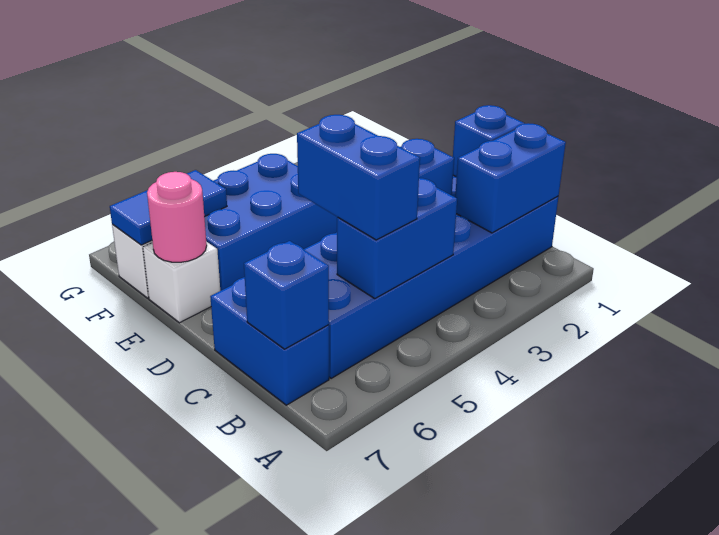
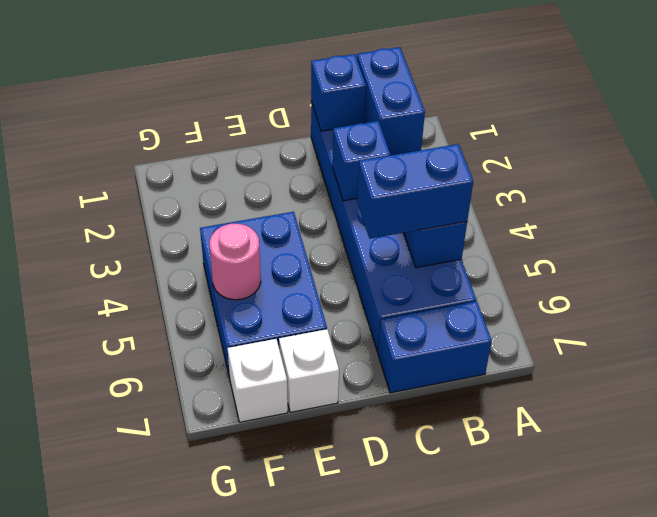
blue brick B7 level 2 -> none
pink round brick E7 level 2 -> pink round brick F5 level 2
blue tile F6:F7 level 2 -> none

